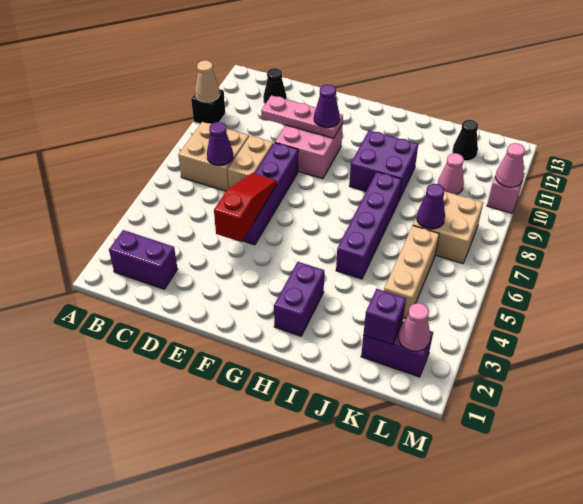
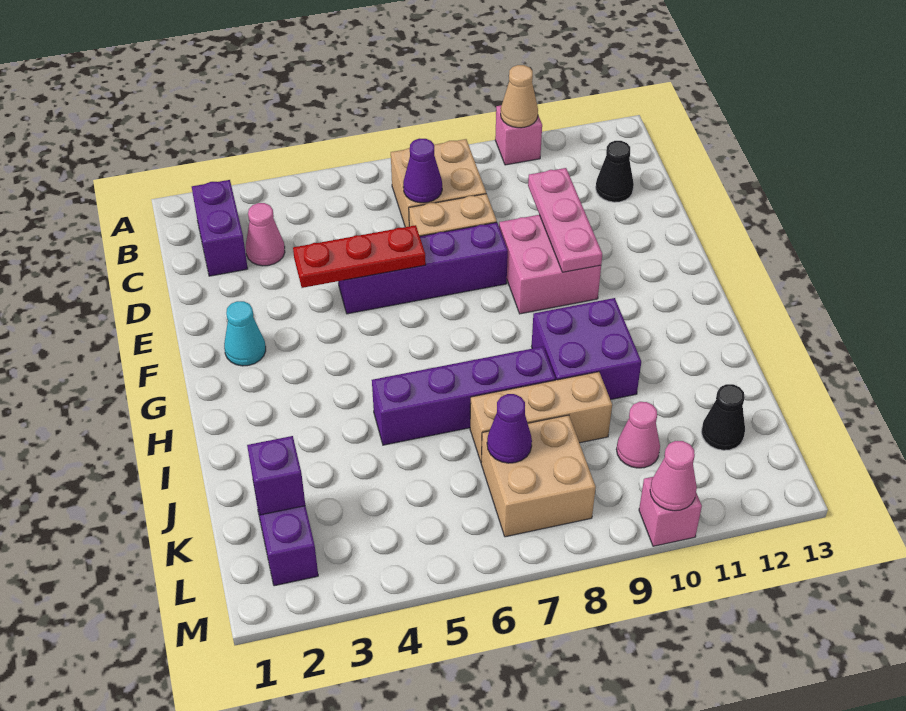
black brick A10 level 1 -> pink brick A10 level 1
red slope E4:E6 level 2 top 4 -> red plate E4:E6 level 2
none -> cyan cone F2 level 1
purple cone F10 level 3 -> none
purple brick H2:H3 level 1 -> none
tan brick K4:K6 level 1 -> tan brick J7:J9 level 1
pink cone L2 level 2 -> pink cone C3 level 1

